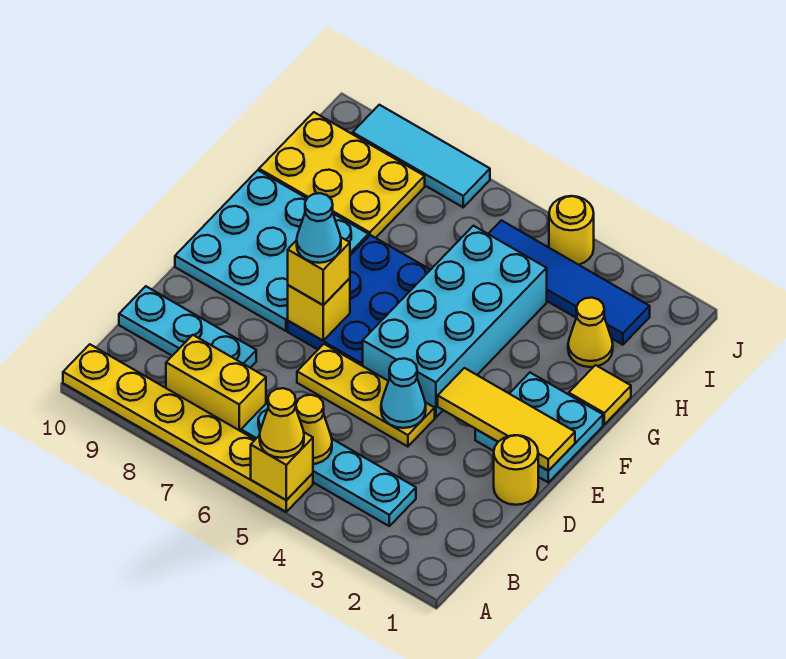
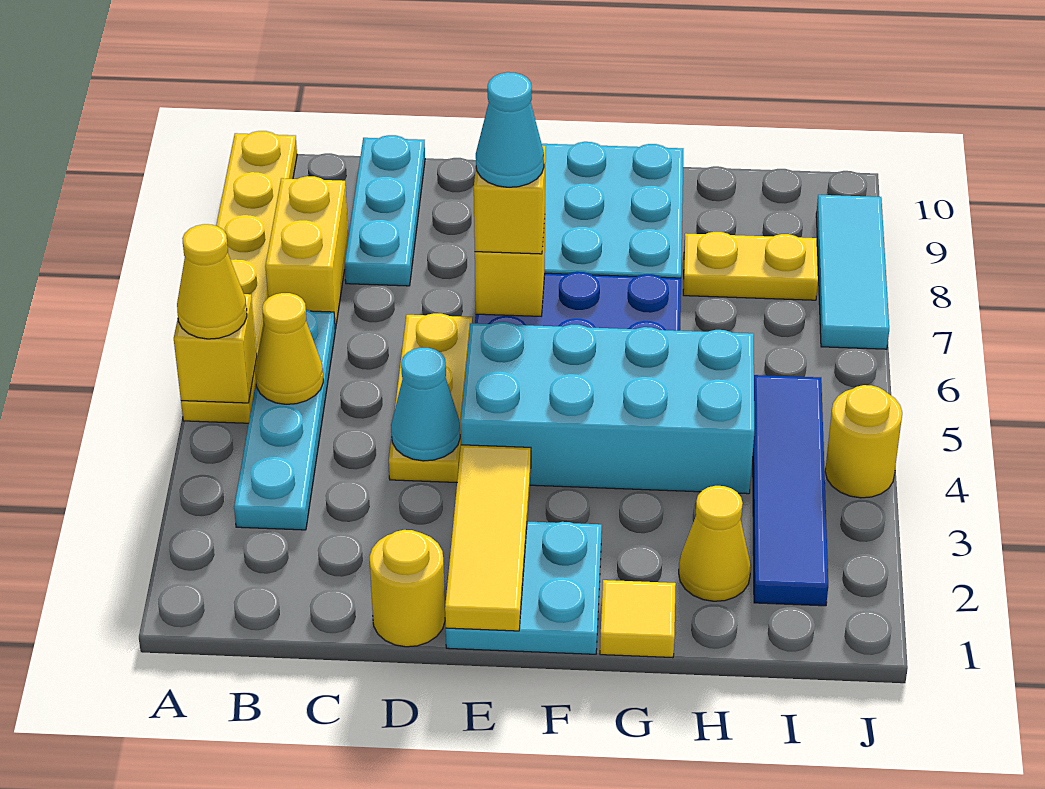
yellow plate H8:I10 level 1 -> yellow plate H8:I8 level 1

